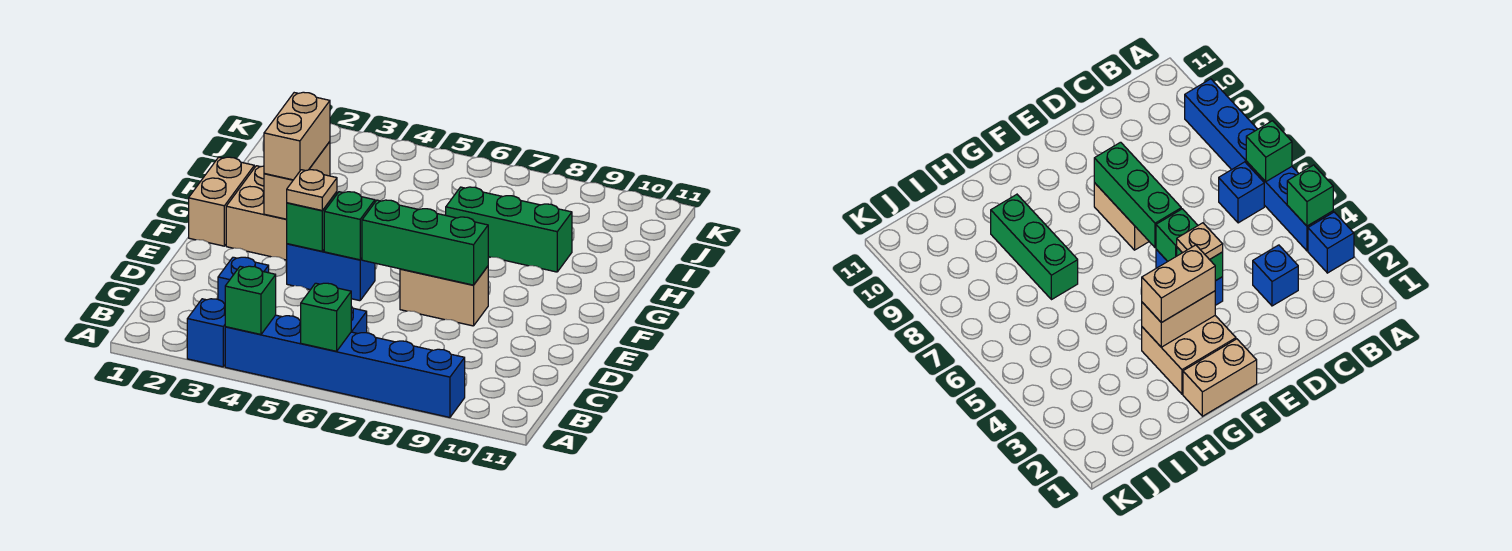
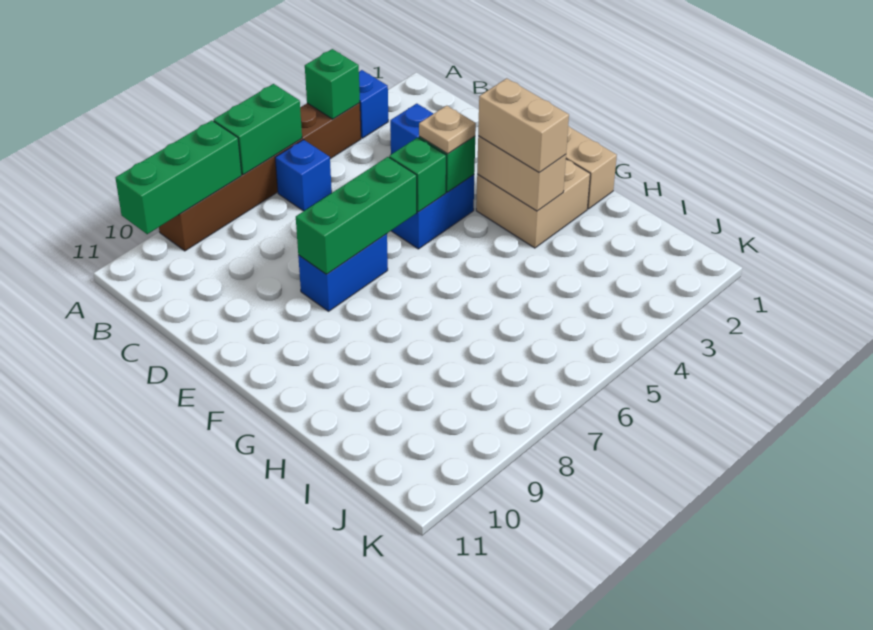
blue brick A4:A9 level 1 -> brown brick A4:A9 level 1
green brick A6 level 2 -> green brick A6:A7 level 2
tan brick E7:E8 level 1 -> blue brick E7:E8 level 1
green brick H7:H9 level 1 -> green brick A8:A10 level 2

